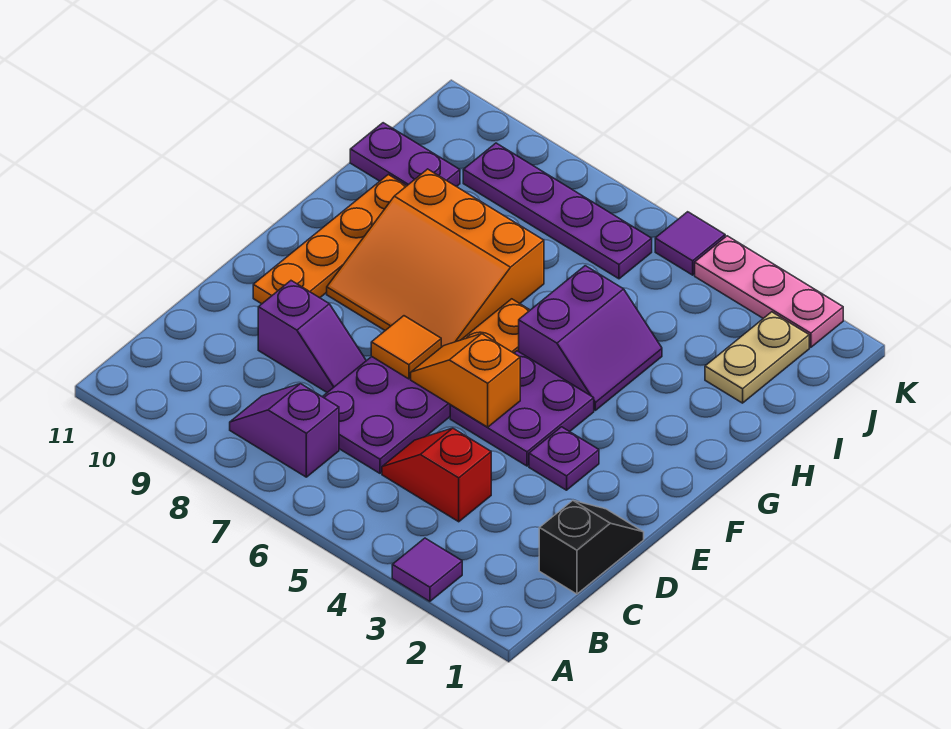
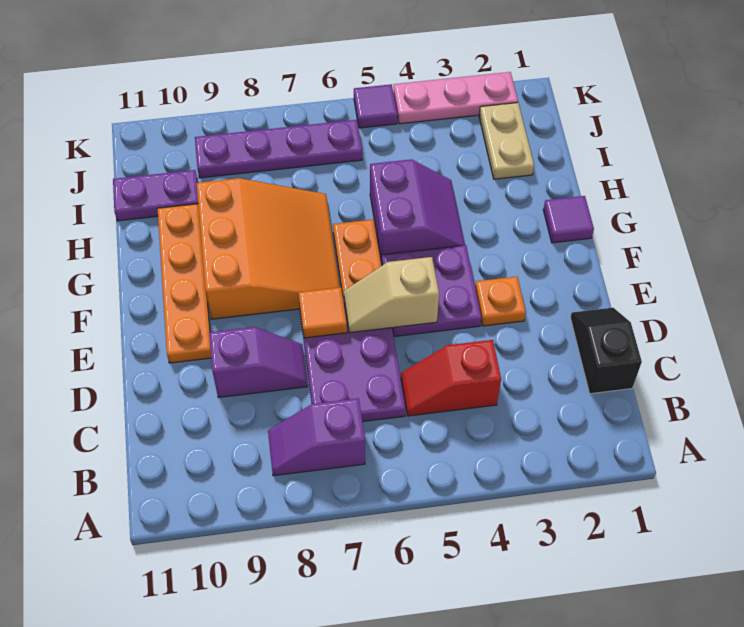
purple tile A3 level 1 -> purple tile G1 level 1
purple plate E3 level 1 -> orange plate E3 level 1
orange slope E5:E6 level 2 top 5 -> tan slope E5:E6 level 2 top 5
orange slope F7:H9 level 1 top H -> orange slope F7:H9 level 1 top 9

